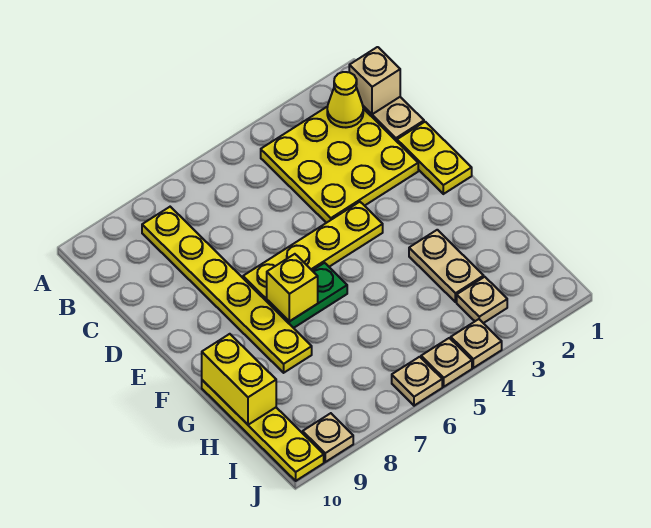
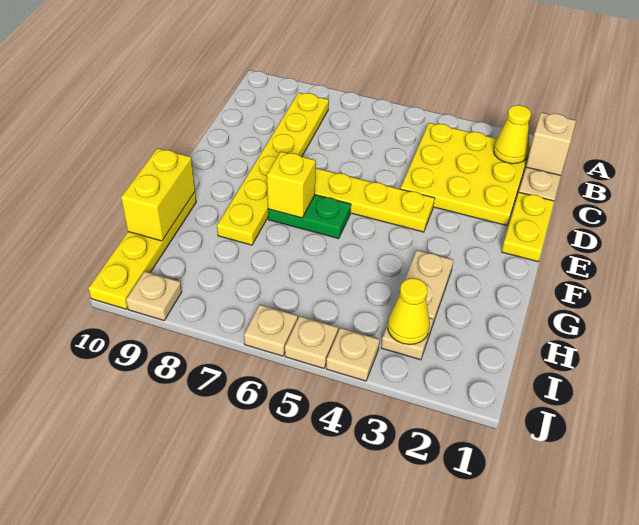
none -> yellow cone I3 level 2

